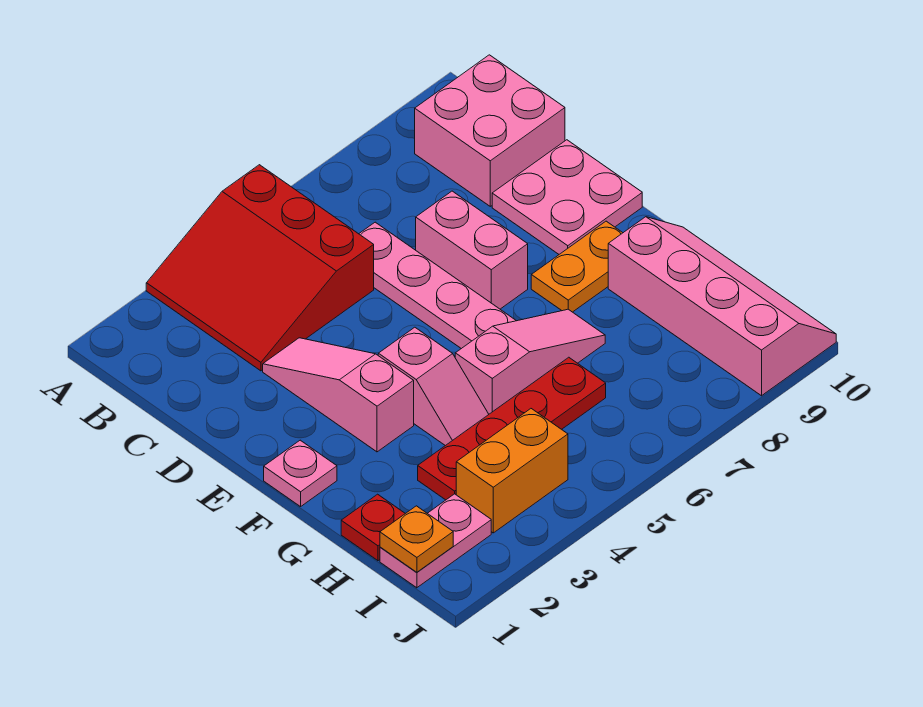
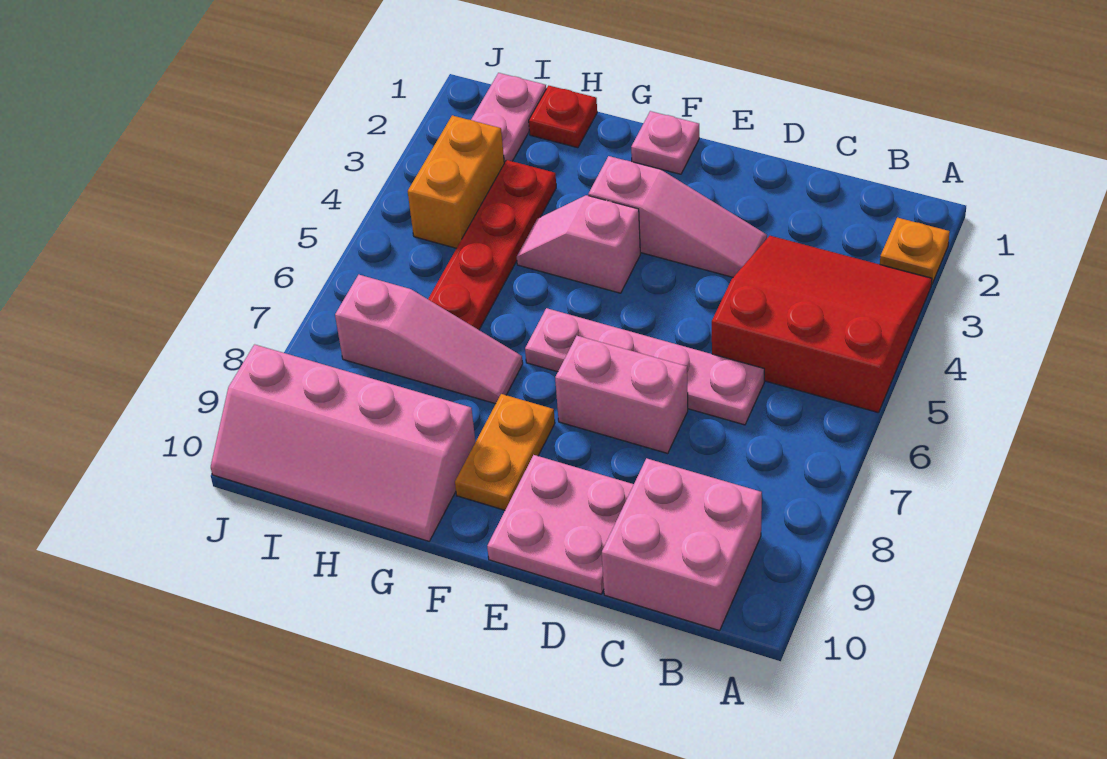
pink slope G5:G7 level 1 top 5 -> pink slope G7:I7 level 1 top I
orange plate I1 level 2 -> orange plate A2 level 1

